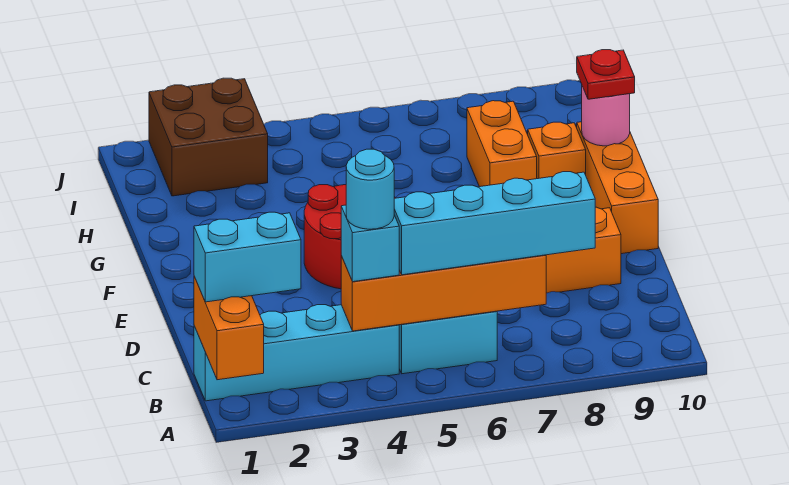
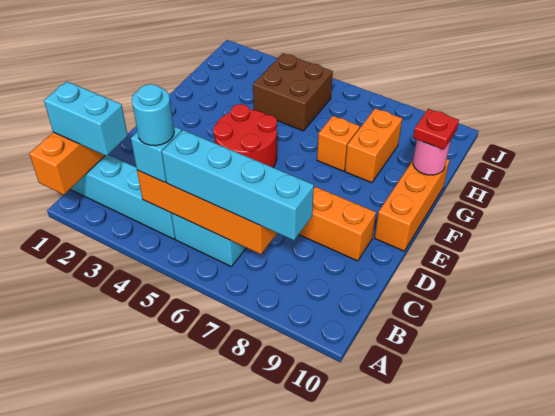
orange brick G9 level 1 -> orange brick G7 level 1
brown brick I2:J3 level 1 -> brown brick H4:I5 level 1

